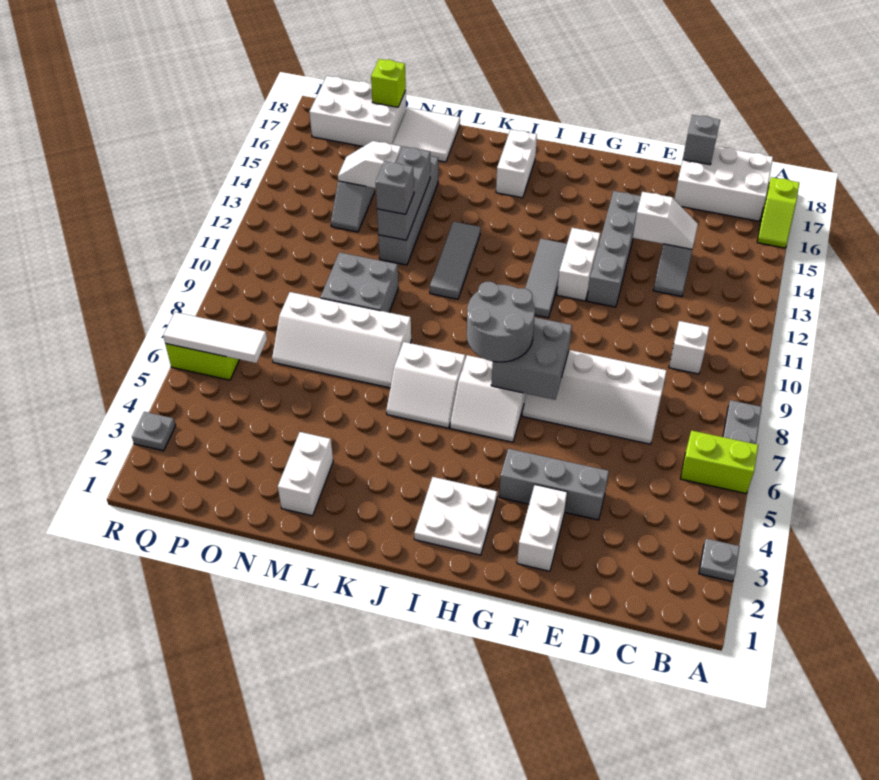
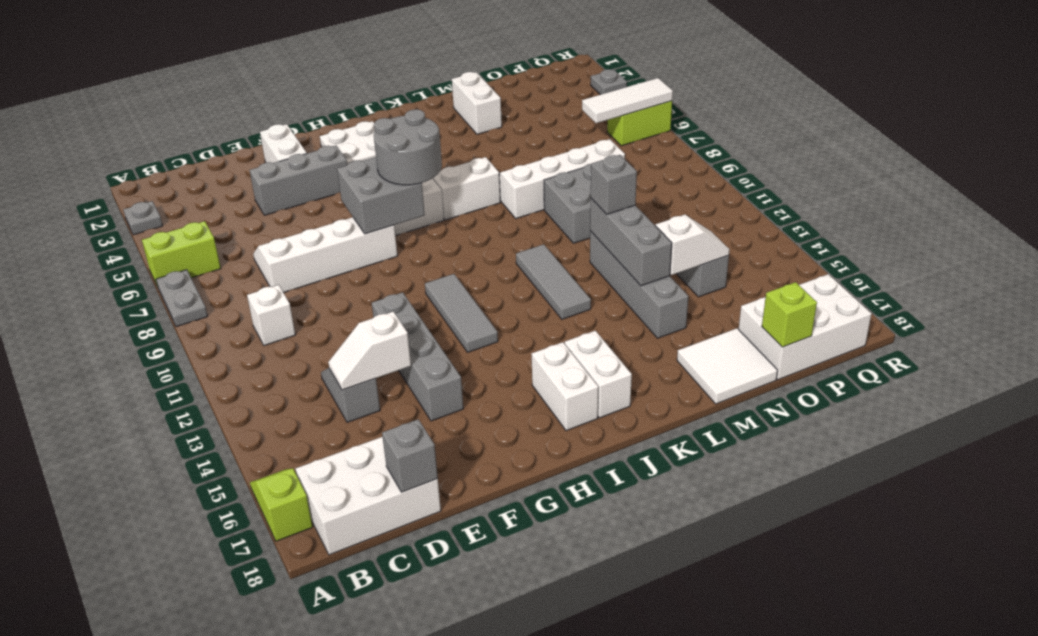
white brick G12:G13 level 1 -> white brick I16:I17 level 1

